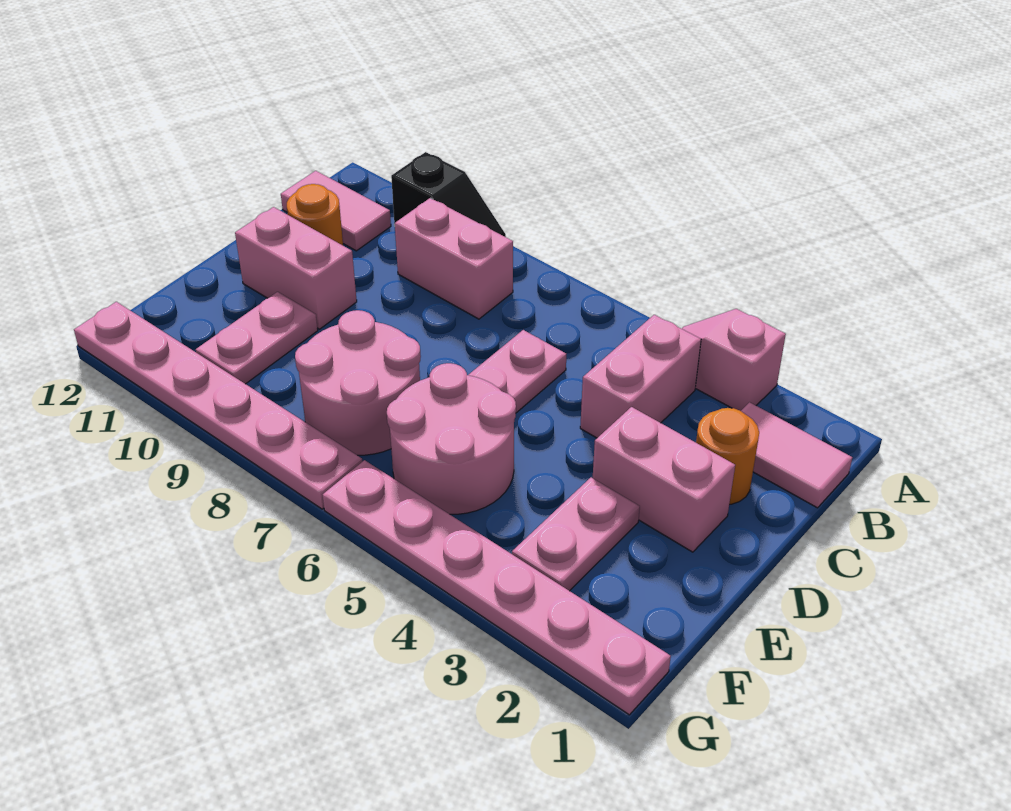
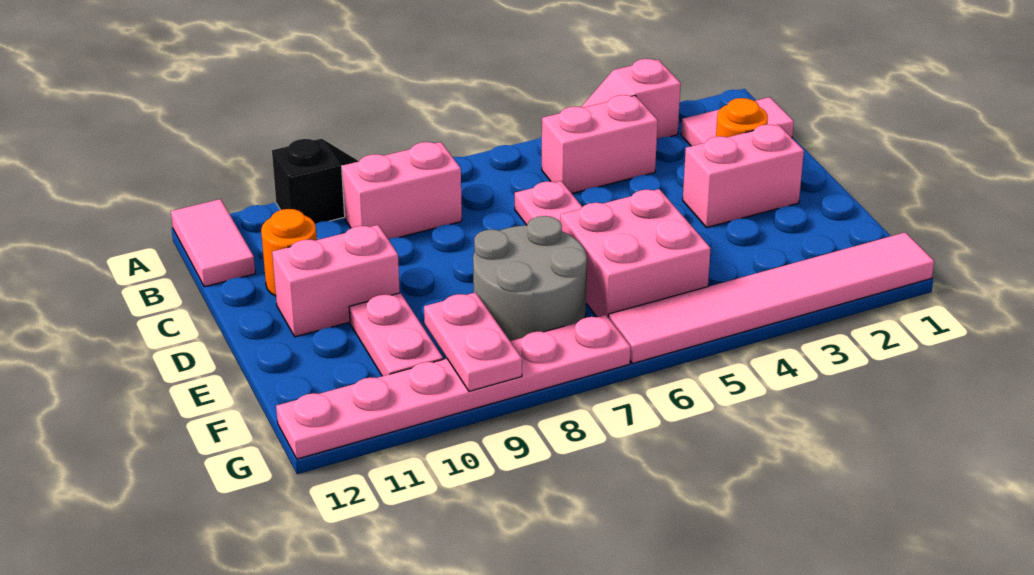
pink brick B4:C4 level 1 -> pink brick B4:B5 level 1
pink tile B11:B12 level 1 -> pink tile A12:B12 level 1
pink plate E3:F3 level 1 -> pink plate F9:G9 level 2
pink round brick E5:F6 level 1 -> pink brick E5:F6 level 1
pink round brick E7:F8 level 1 -> grey round brick E7:F8 level 1
pink plate G1:G6 level 1 -> pink tile G1:G6 level 1

